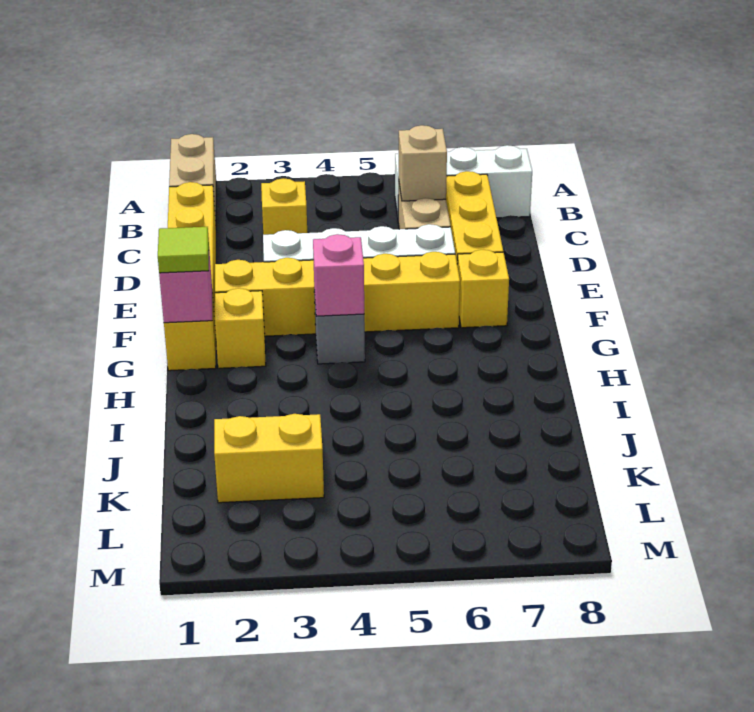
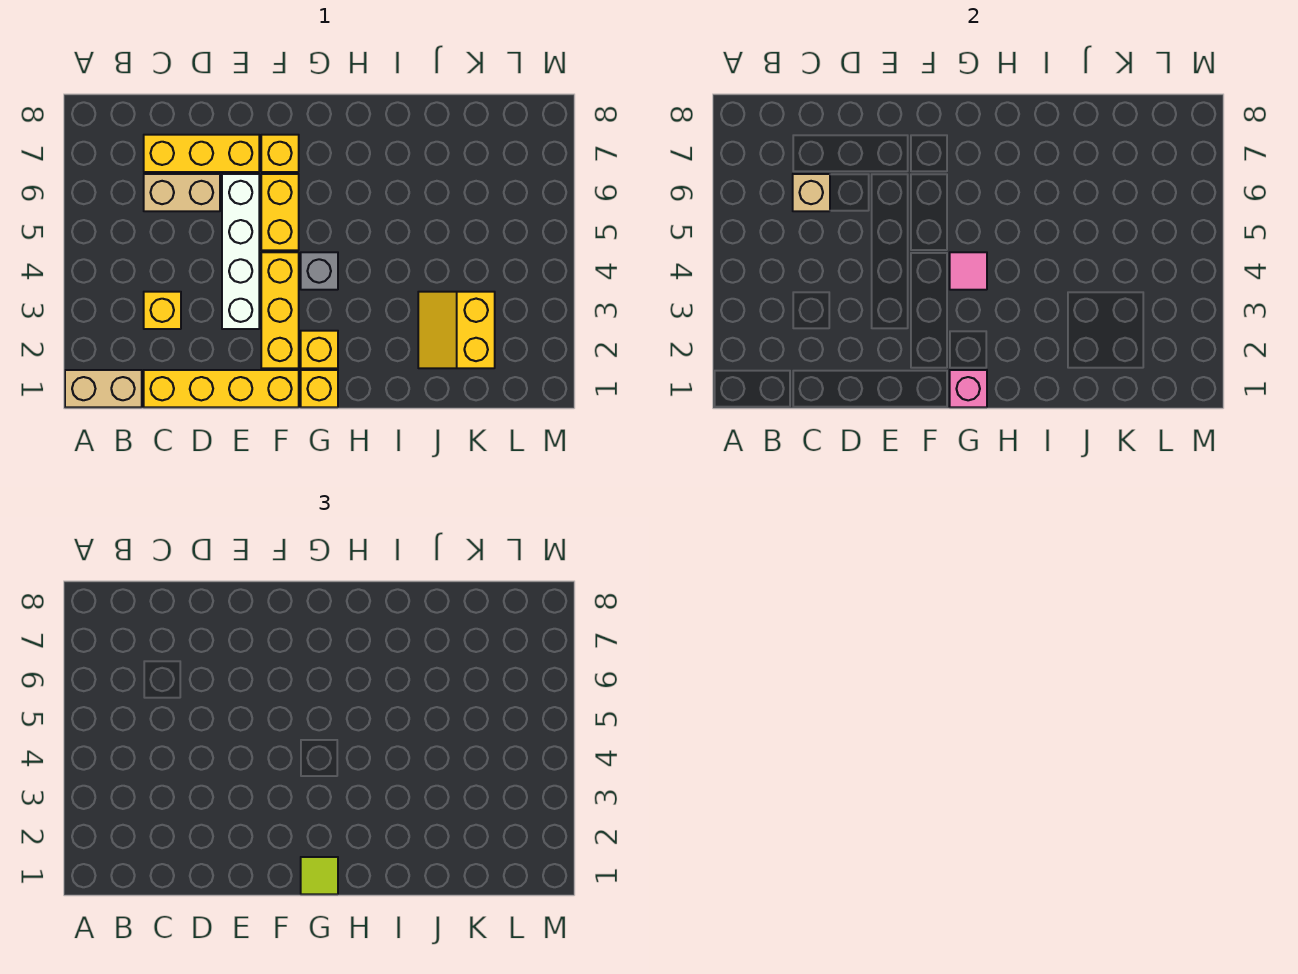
white brick B6:B8 level 1 -> none
pink brick G4 level 2 -> pink tile G4 level 2

